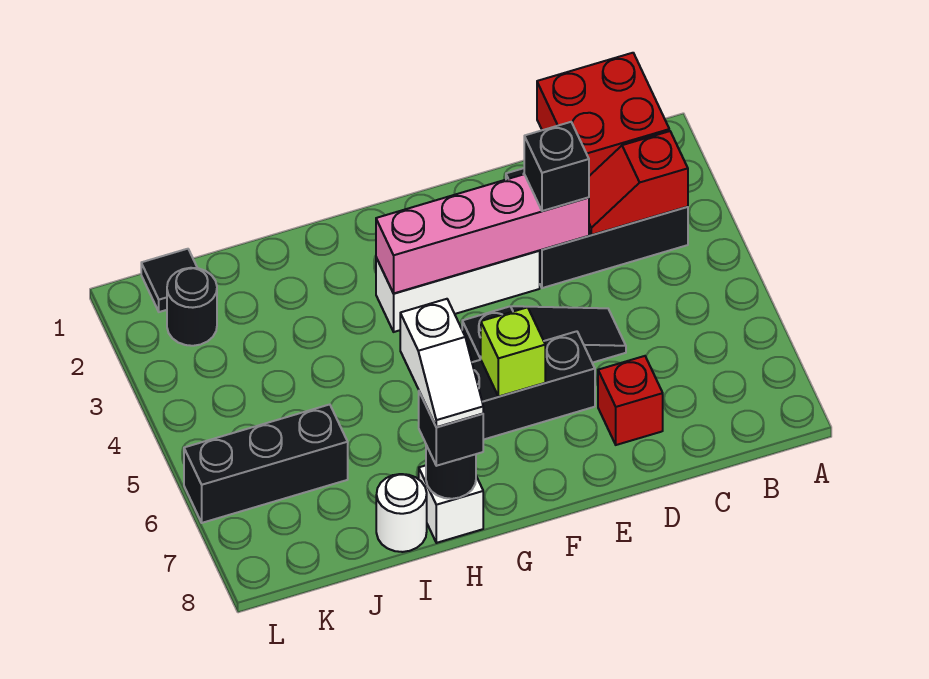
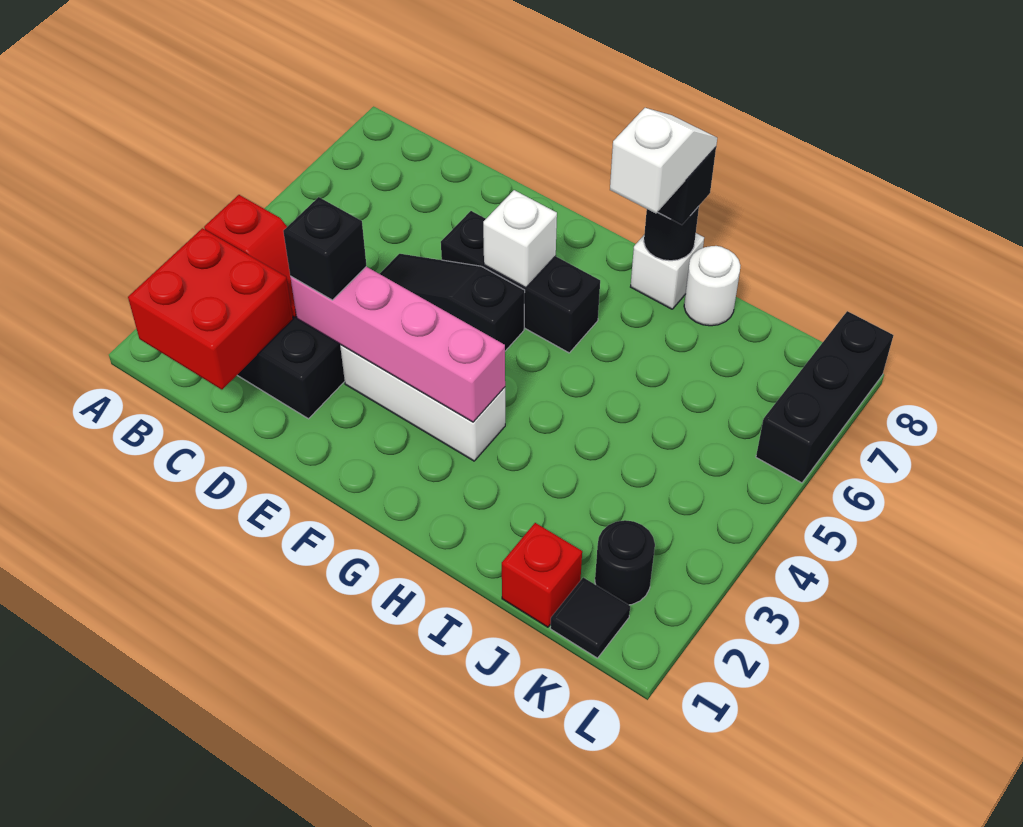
red brick D7 level 1 -> red brick J1 level 1
lime brick F6 level 2 -> white brick F6 level 2
black brick J6:L6 level 1 -> black brick L6:L8 level 1

